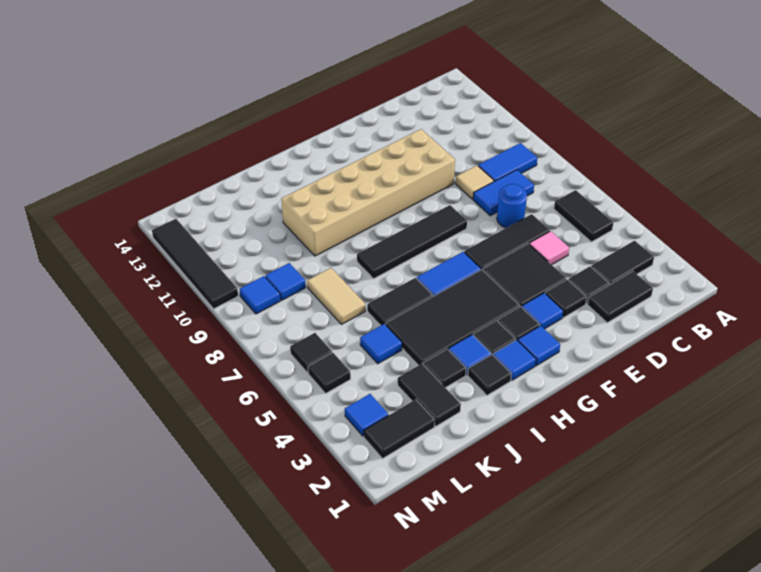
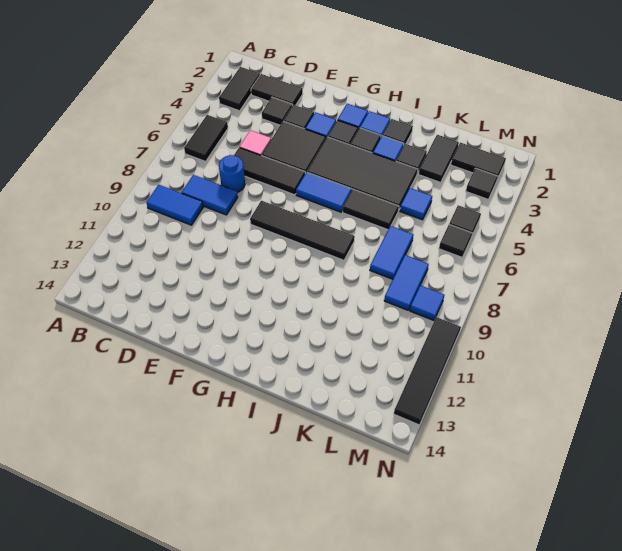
black tile B3:C3 level 1 -> black tile B2:B3 level 1
tan tile D9 level 1 -> none
tan brick E10:J11 level 1 -> none
tan tile K7:K8 level 1 -> blue tile K7:K8 level 1
blue tile L9 level 1 -> blue tile L8:L9 level 1
blue tile M3 level 1 -> black tile M3 level 1

